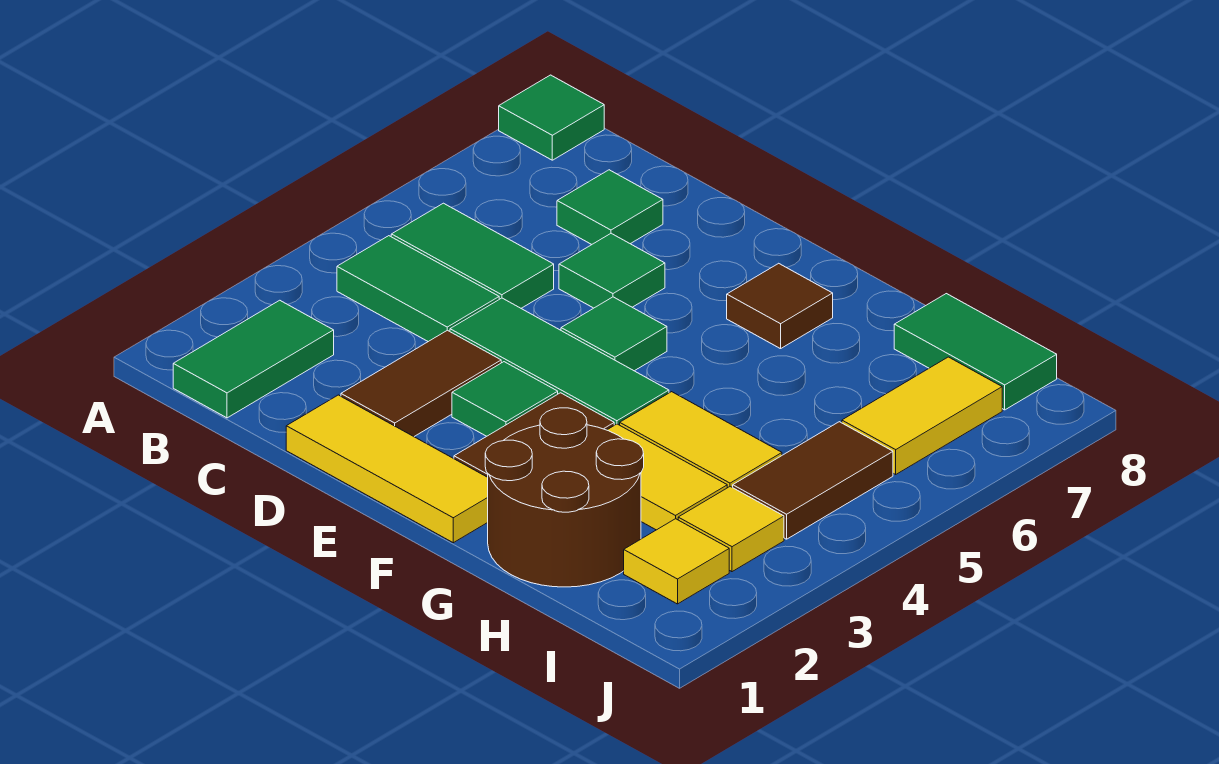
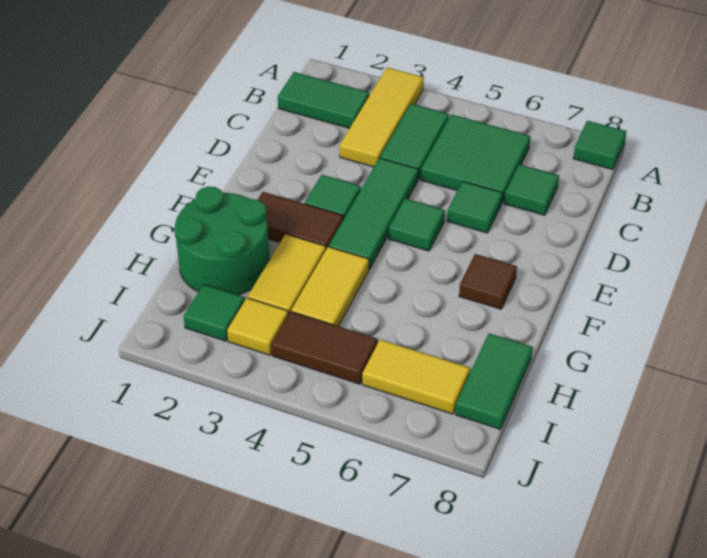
green tile B5:C5 level 1 -> green tile B5:C6 level 1
yellow tile D1:F1 level 1 -> yellow tile A3:C3 level 1
brown tile D2:D3 level 1 -> none
brown round brick G1:H2 level 1 -> green round brick G1:H2 level 1
yellow tile I2 level 1 -> green tile I2 level 1

